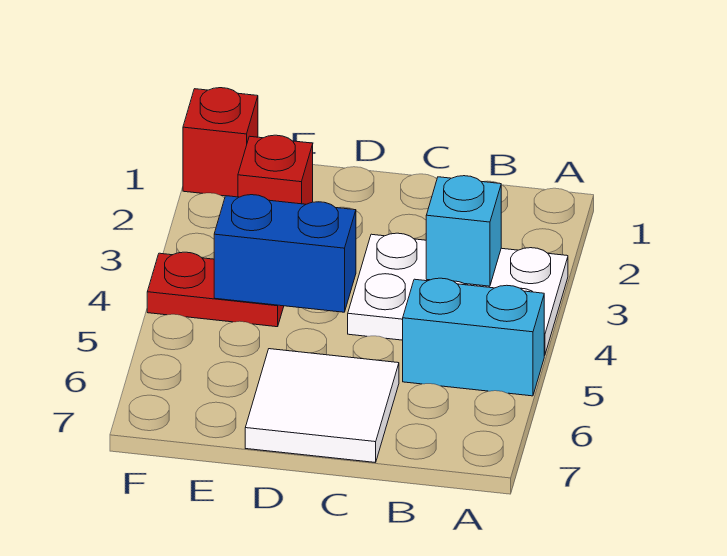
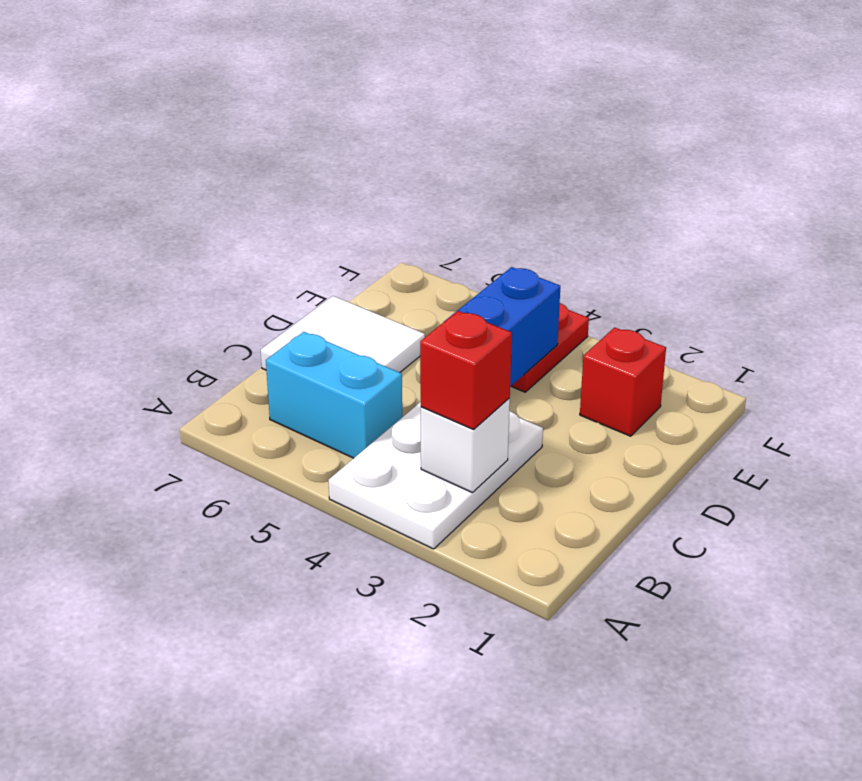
cyan brick A5:B5 level 1 -> cyan brick B5:B6 level 1
cyan brick B3 level 2 -> white brick B3 level 2
red brick F1 level 1 -> red brick B3 level 3

